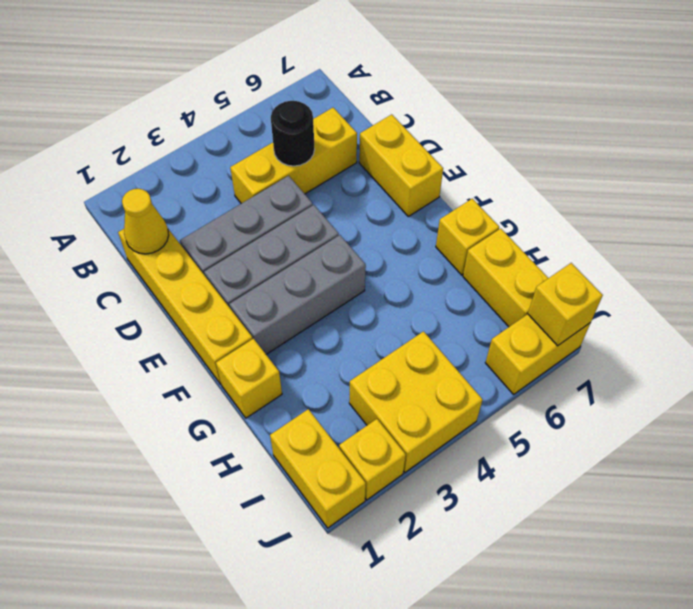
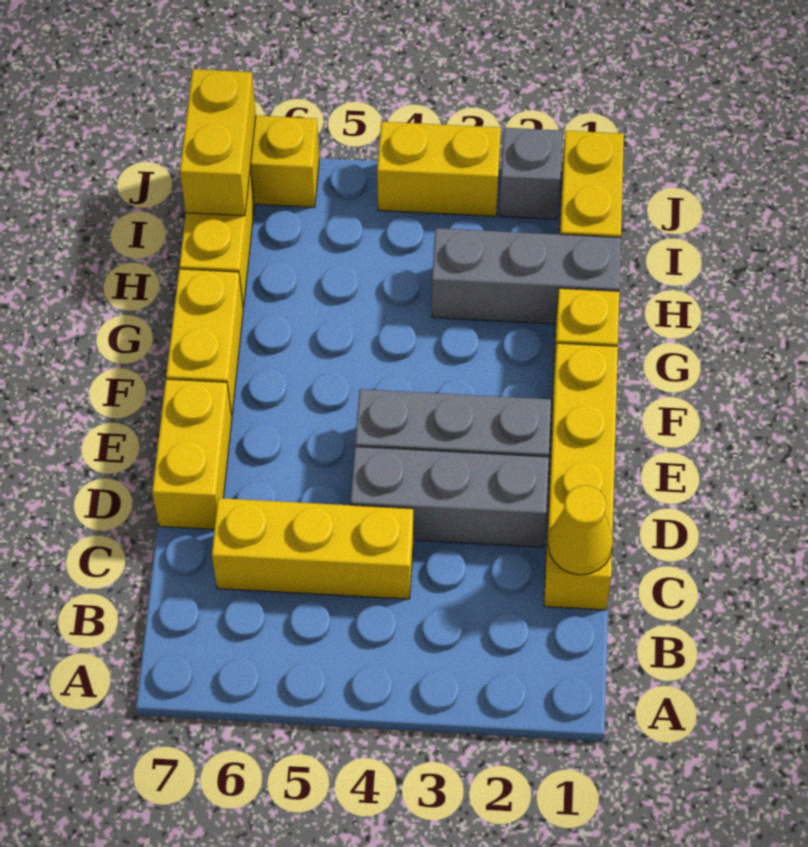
black round brick C5 level 2 -> none
grey brick F2:F4 level 1 -> grey brick H1:H3 level 1
yellow brick G7 level 1 -> yellow brick F7:G7 level 1
yellow brick I3:J4 level 1 -> yellow brick J3:J4 level 1
yellow brick J2 level 1 -> grey brick J2 level 1
yellow brick J7 level 2 -> yellow brick I7:J7 level 2

